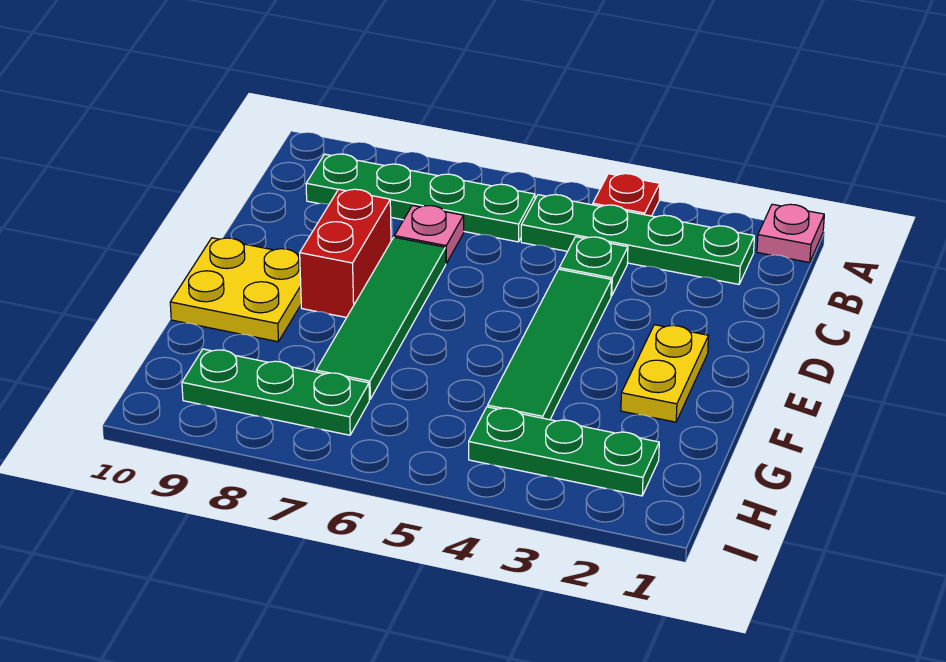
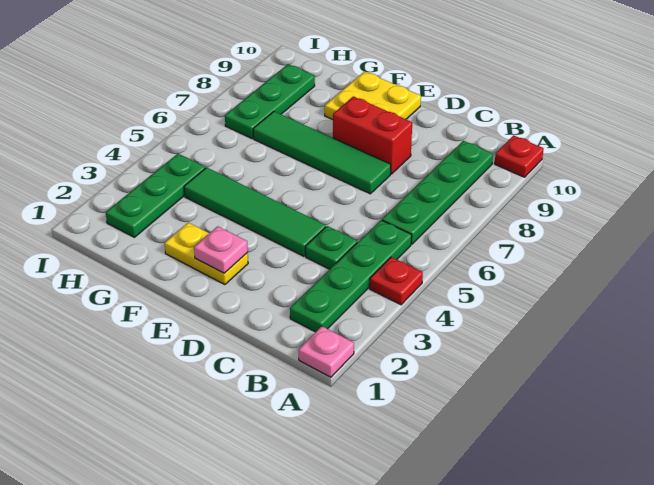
none -> red plate A10 level 1
pink plate C7 level 1 -> pink plate E2 level 2

